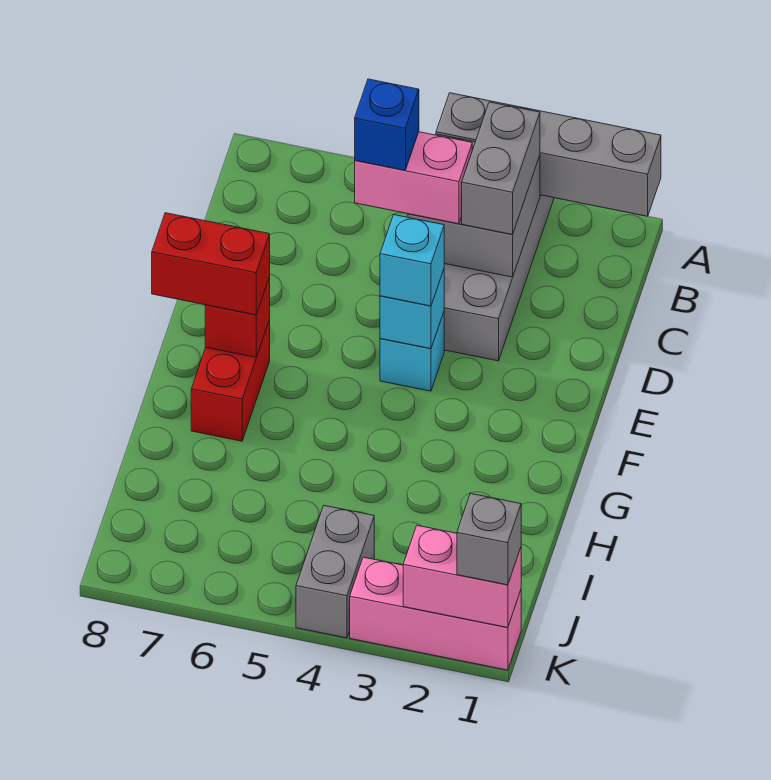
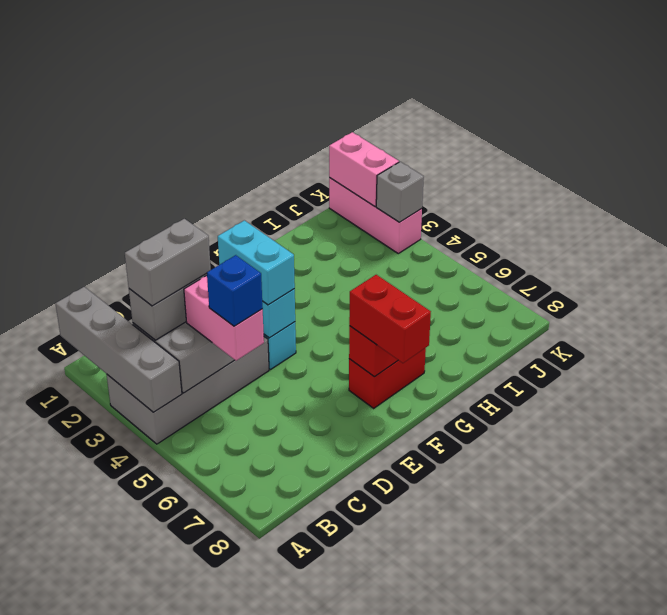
cyan brick E4 level 3 -> cyan brick E3:E4 level 3
grey brick J4:K4 level 1 -> grey brick B3:C3 level 4
grey brick K1 level 3 -> grey brick K3 level 2

